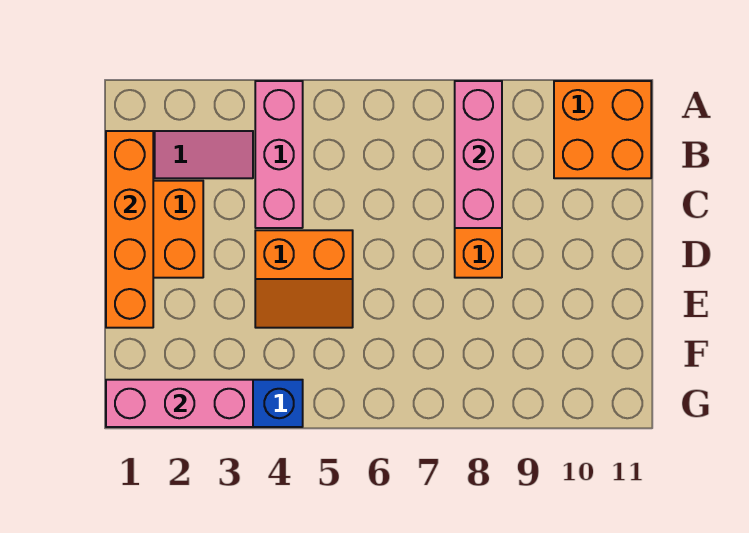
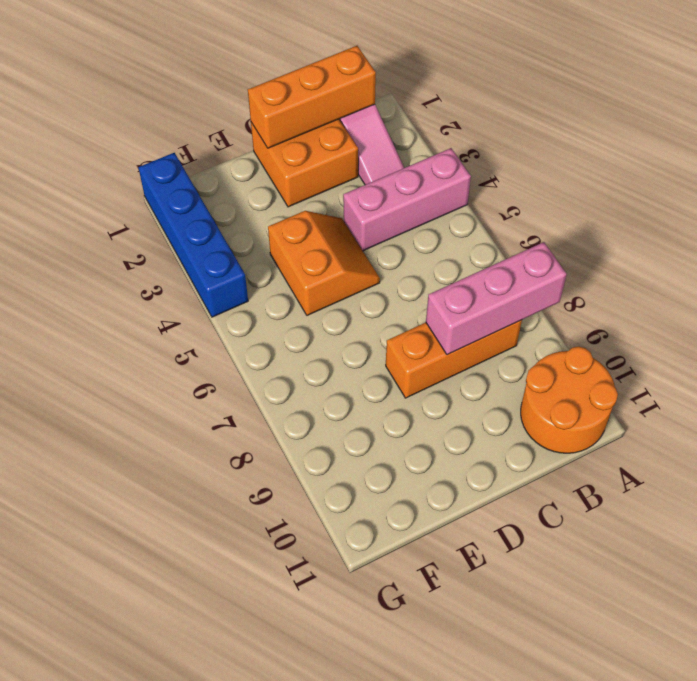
orange brick A10:B11 level 1 -> orange round brick A10:B11 level 1
orange brick B1:E1 level 2 -> orange brick B1:D1 level 2
orange slope D4:E5 level 1 top D -> orange slope D4:E5 level 1 top E
pink brick G1:G3 level 2 -> none

